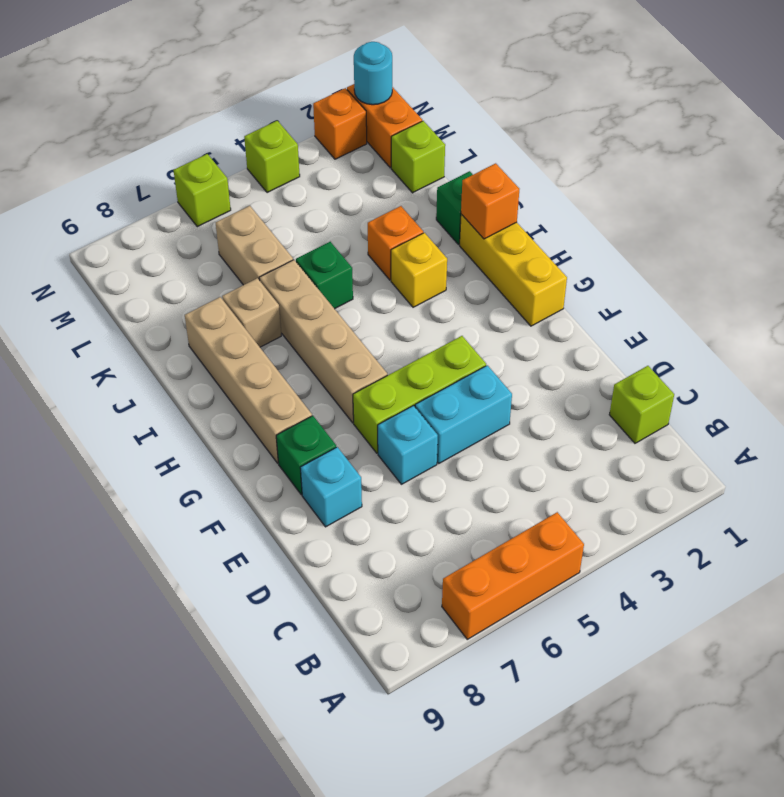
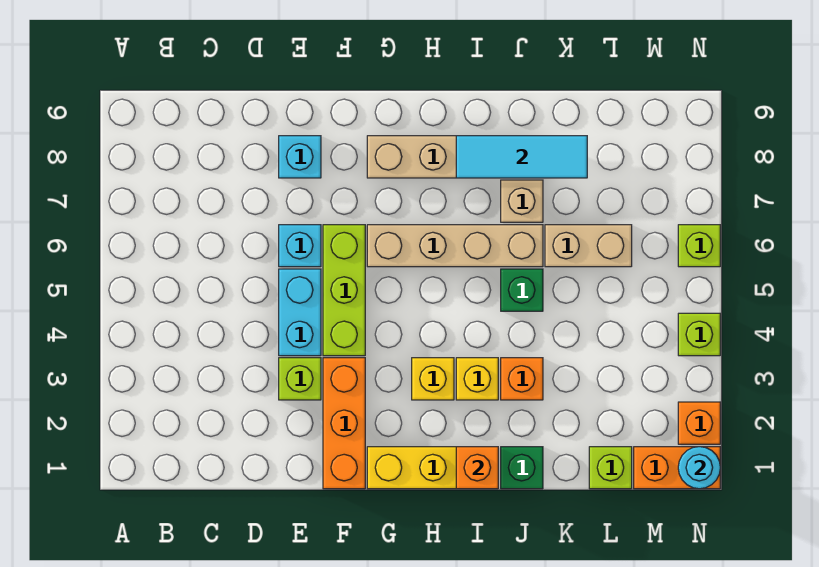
orange brick A5:A7 level 1 -> orange brick F1:F3 level 1
lime brick C1 level 1 -> lime brick E3 level 1
green brick F8 level 1 -> none
none -> yellow brick H3 level 1
none -> cyan tile I8:K8 level 2

